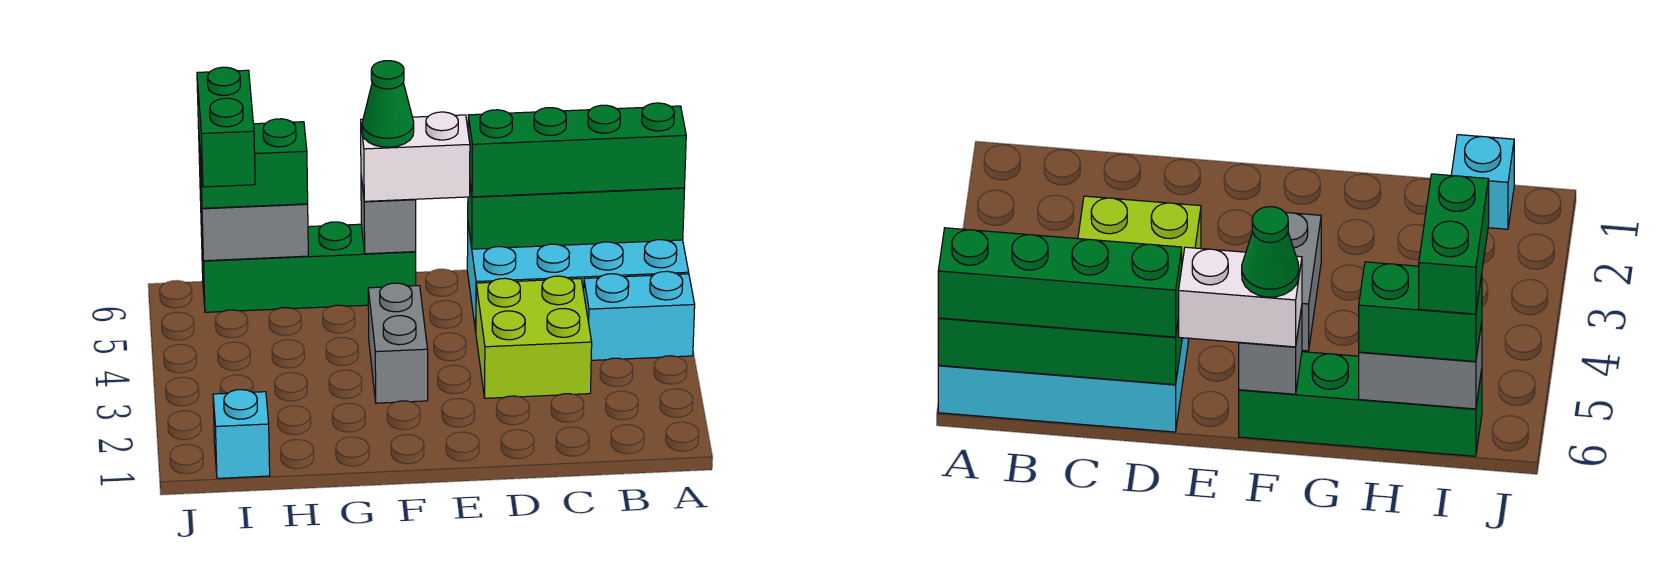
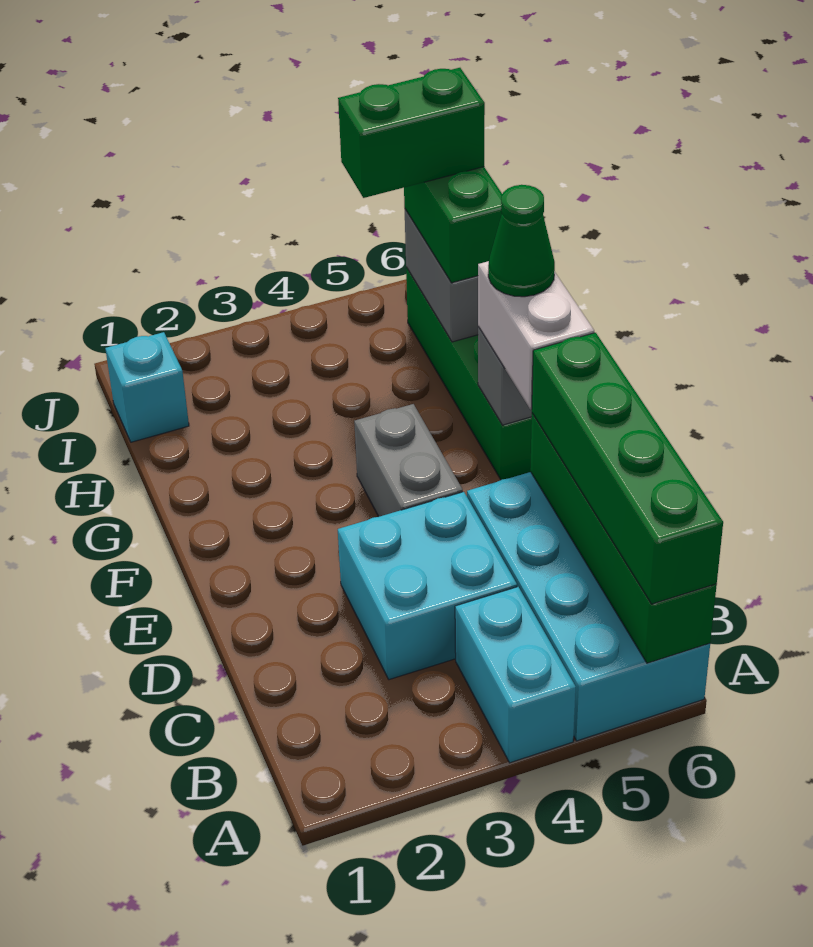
lime brick C3:D4 level 1 -> cyan brick C3:D4 level 1
grey brick F3:F4 level 1 -> grey brick E4:F4 level 1

